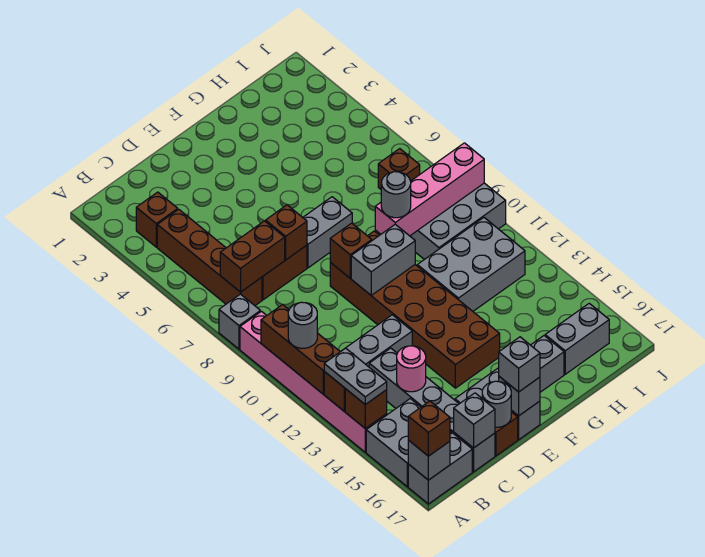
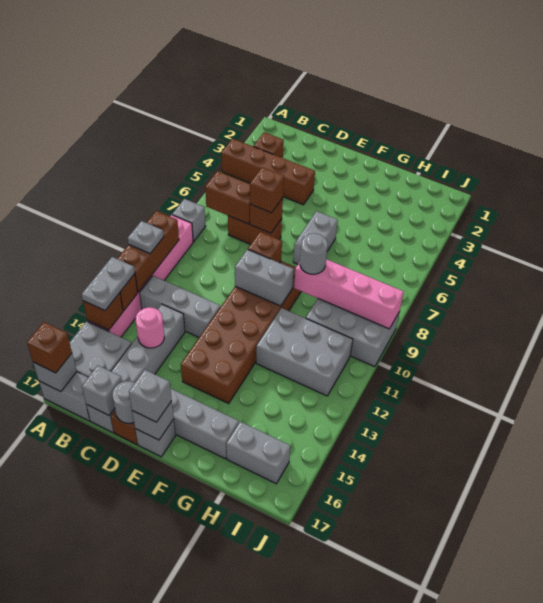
grey round brick A11 level 3 -> grey plate A11 level 3
brown brick B4:B7 level 1 -> brown brick A4:D4 level 1
grey brick E7:F7 level 1 -> grey brick F6:F7 level 1
brown brick I7 level 1 -> brown brick D7 level 3

